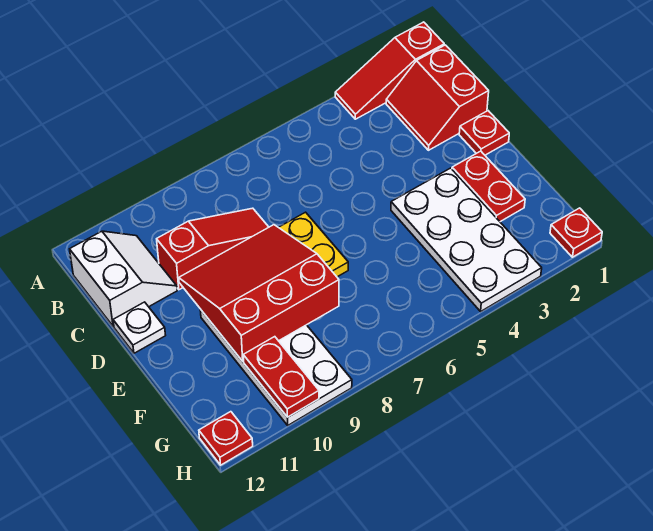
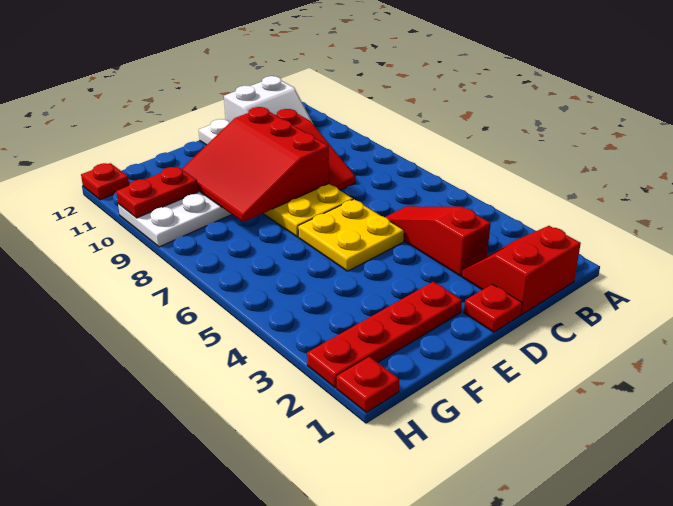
red slope A1:A3 level 1 top 1 -> red slope C3:C5 level 1 top 3
none -> yellow plate D5:E6 level 1
red slope D8:F10 level 2 top F -> red slope D8:F10 level 2 top D
red plate E2:F2 level 1 -> red plate E2:H2 level 1
white plate E3:H4 level 1 -> none

